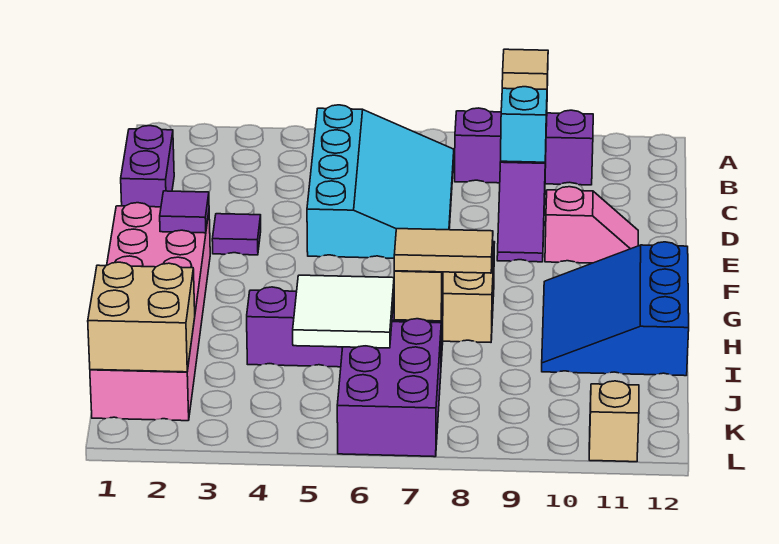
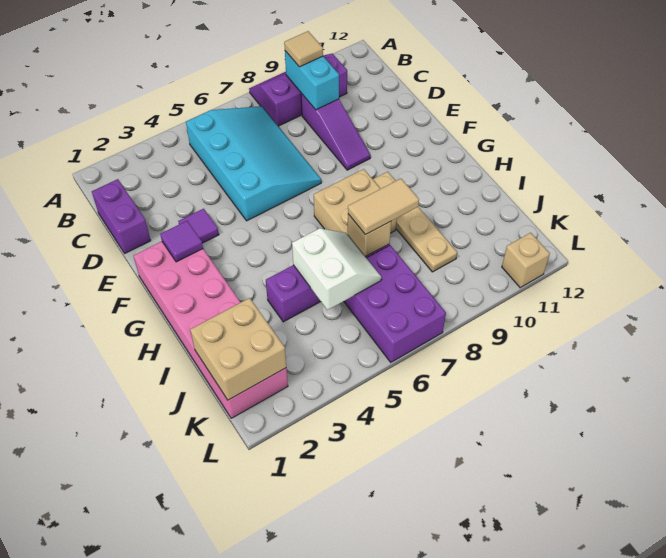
pink slope E10:E11 level 1 top 10 -> none
none -> tan plate G9:J9 level 1
blue slope G10:I12 level 1 top 12 -> none
white tile I5:J6 level 2 -> white slope I5:J6 level 2 top 5

